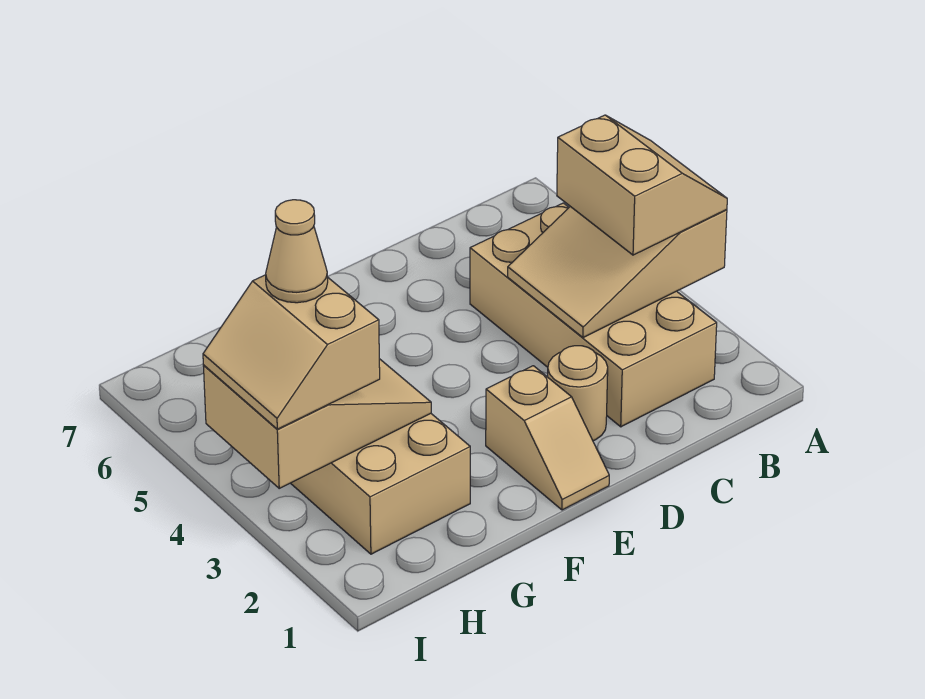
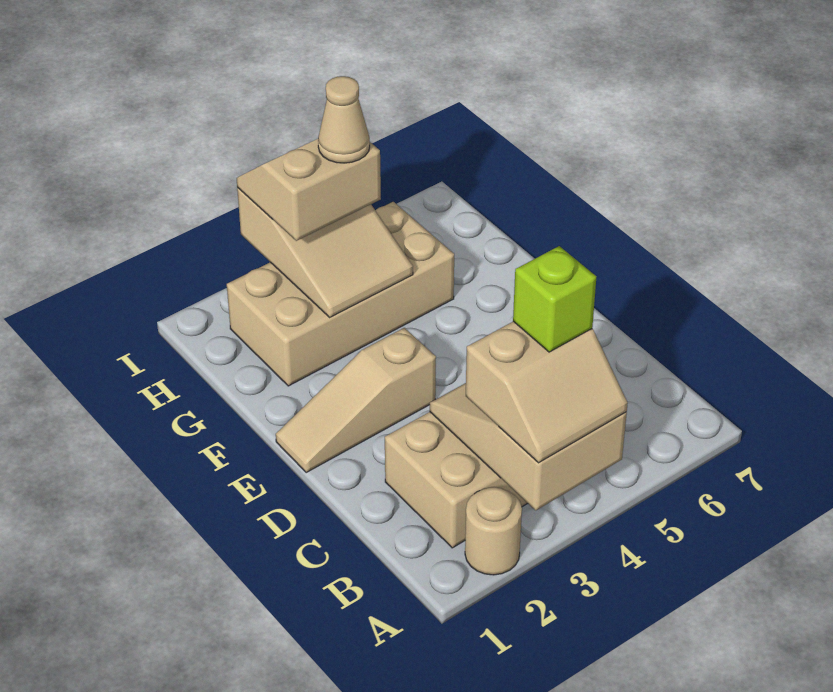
none -> lime brick B4 level 4
tan round brick D2 level 1 -> tan round brick A2 level 1
tan slope E1:E2 level 1 top 2 -> tan slope E1:E3 level 1 top 3

